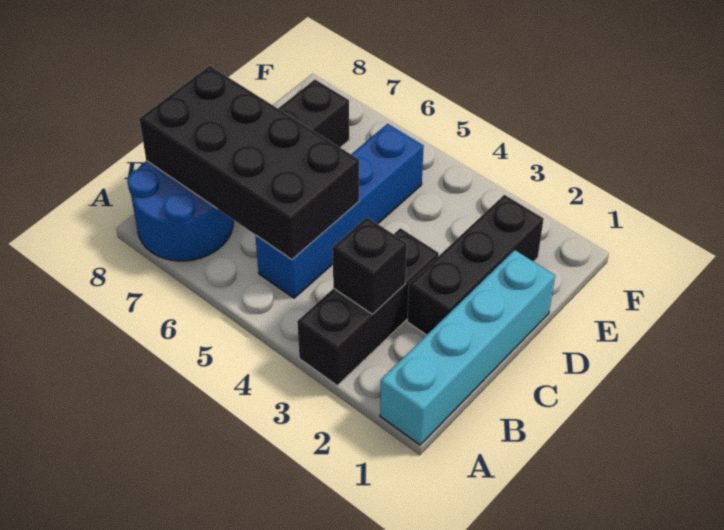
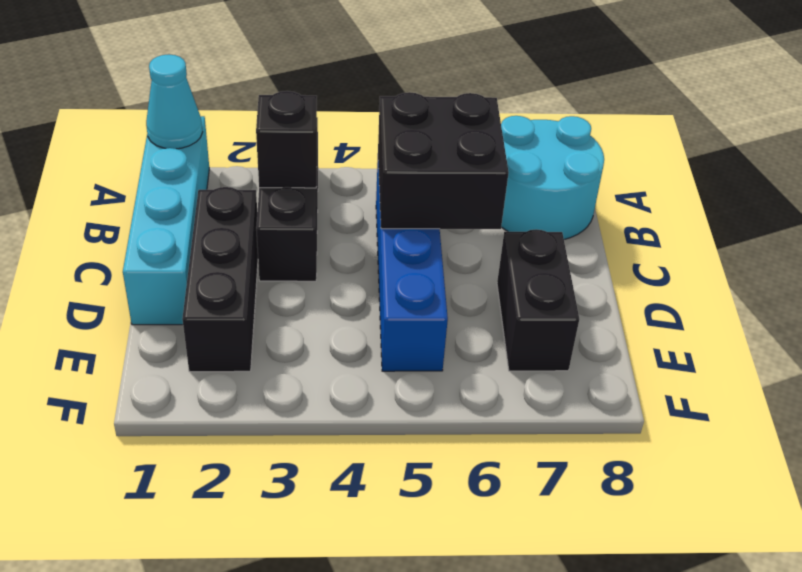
none -> cyan cone A1 level 2
blue round brick A7:B8 level 1 -> cyan round brick A7:B8 level 1
black brick B5:C8 level 2 -> black brick B5:C6 level 2

